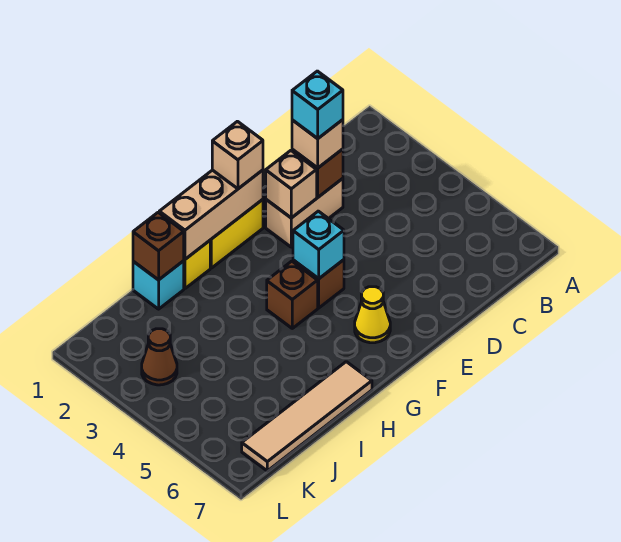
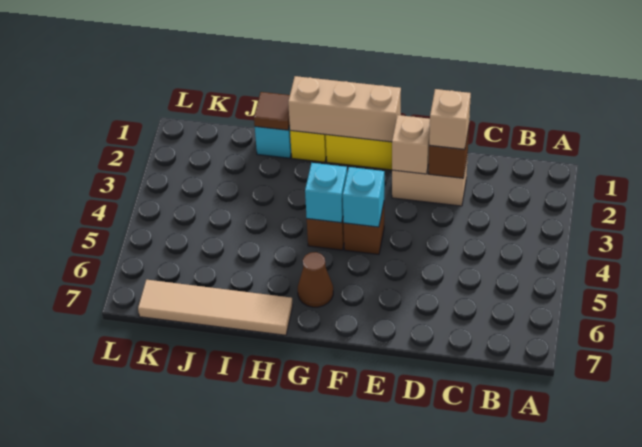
cyan brick D2 level 4 -> cyan brick G4 level 2
tan brick F1 level 3 -> none
yellow cone F6 level 1 -> none
brown brick I1 level 2 -> brown tile I1 level 2
brown cone K3 level 1 -> brown cone G6 level 1

